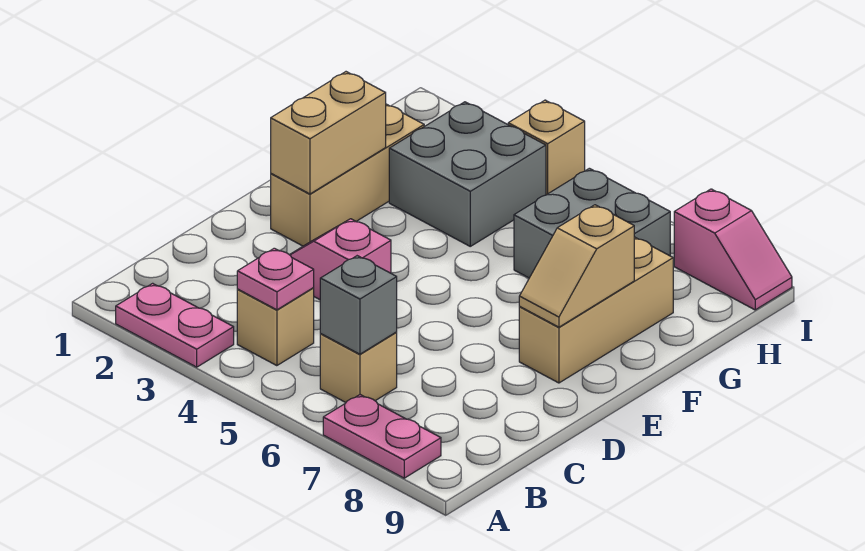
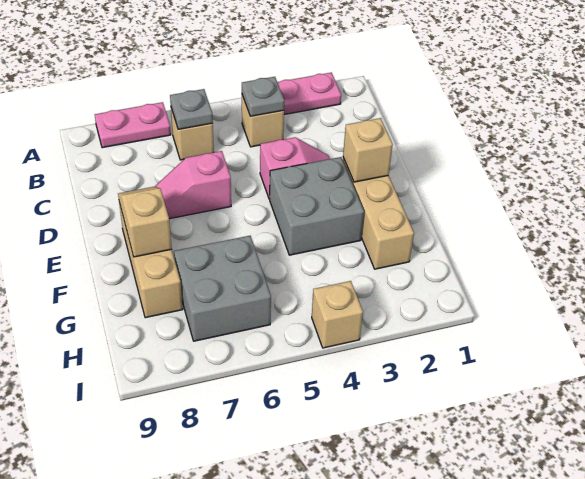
pink plate B4 level 2 -> grey plate B4 level 2
grey brick B6 level 2 -> grey plate B6 level 2
tan brick E2:F2 level 2 -> tan brick E2 level 2
grey brick G3:H4 level 1 -> grey brick E3:F4 level 1
pink slope I8:I9 level 1 top 8 -> pink slope D6:D7 level 1 top 6

